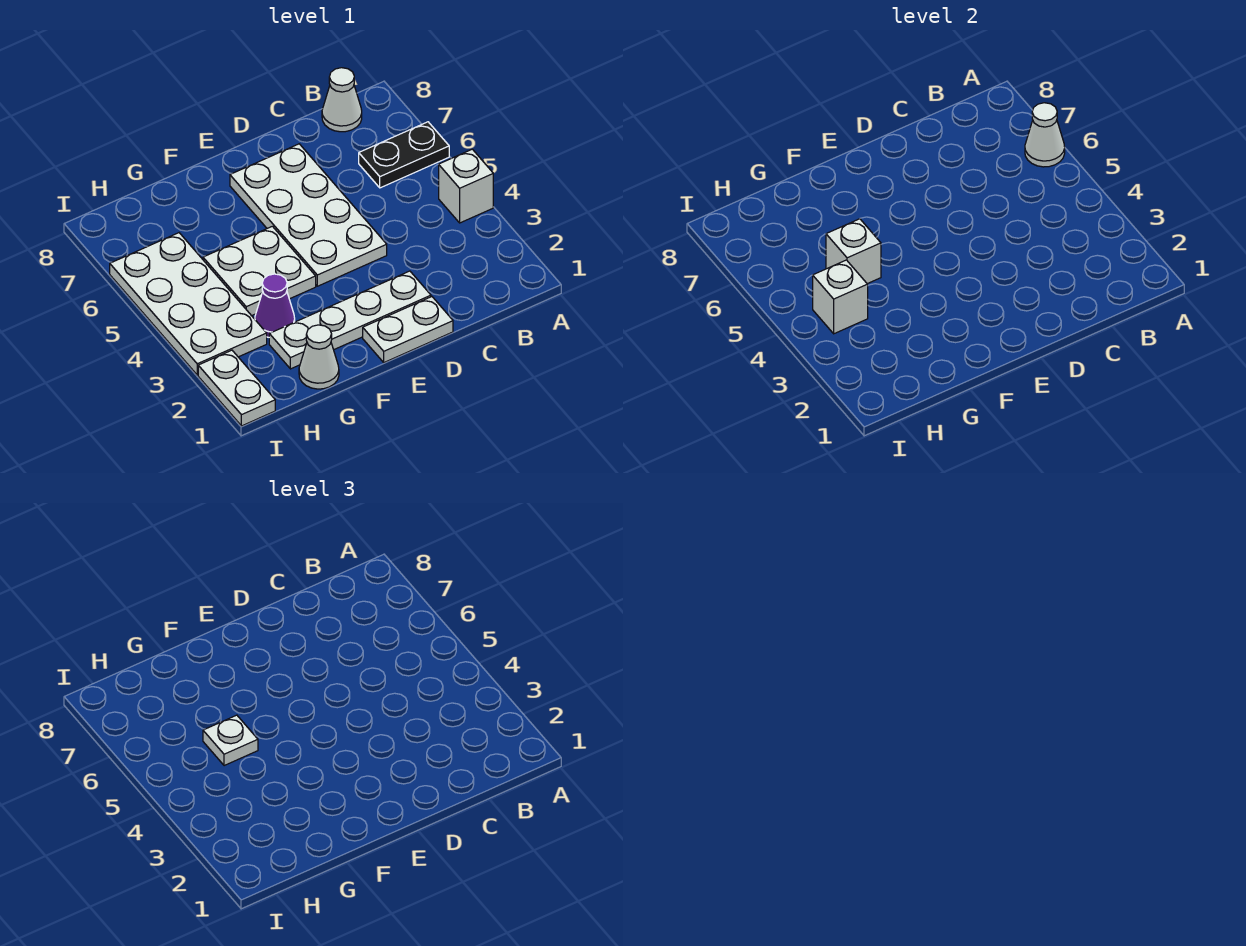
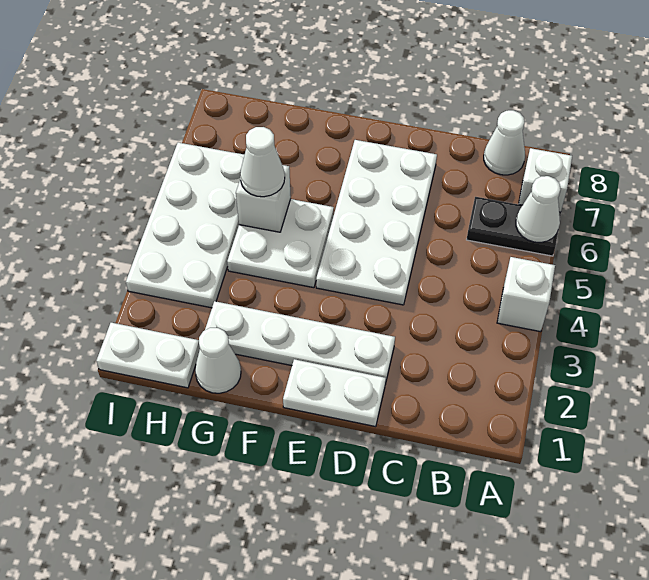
purple cone G3 level 1 -> none
white plate G5 level 3 -> white cone G5 level 3
white brick H4 level 2 -> white brick A7 level 1
white plate I1:I2 level 1 -> white plate H1:I1 level 1

